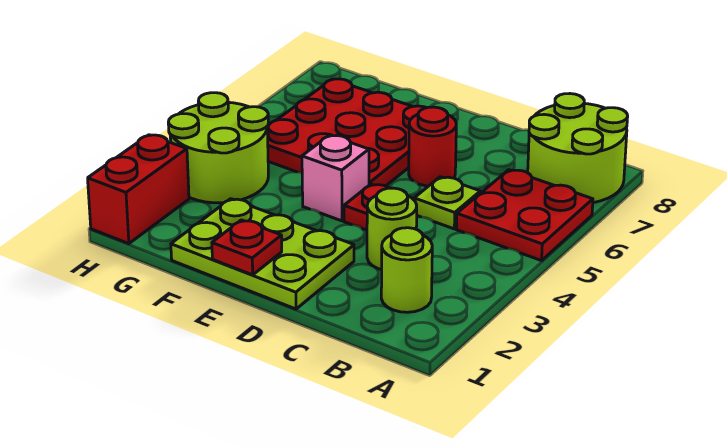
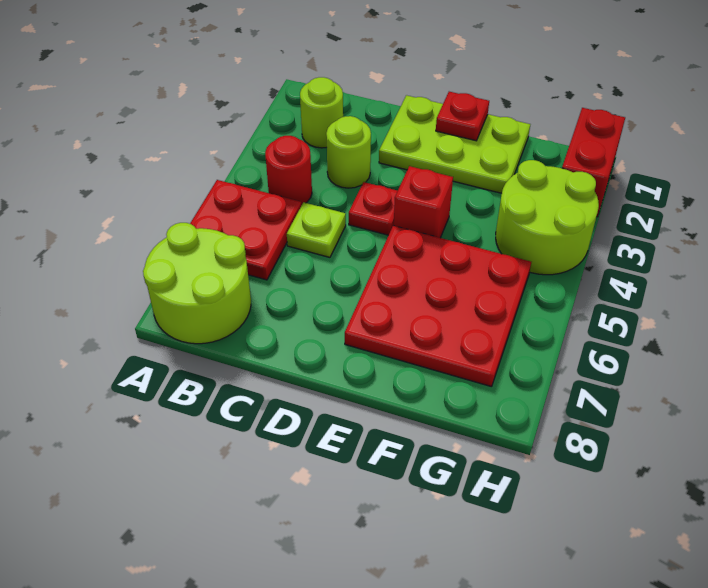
red round brick D6 level 1 -> red round brick B4 level 1
pink brick E4 level 1 -> red brick E4 level 1

